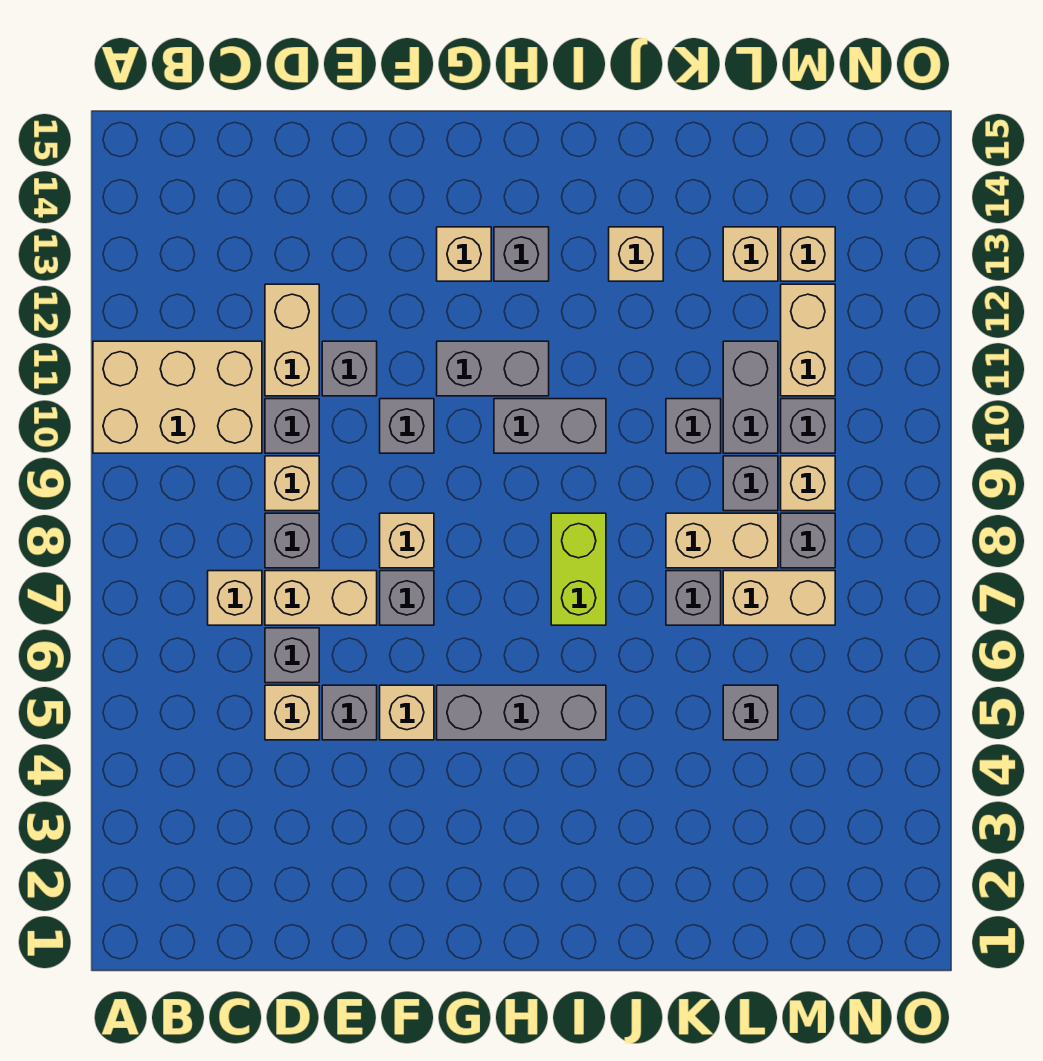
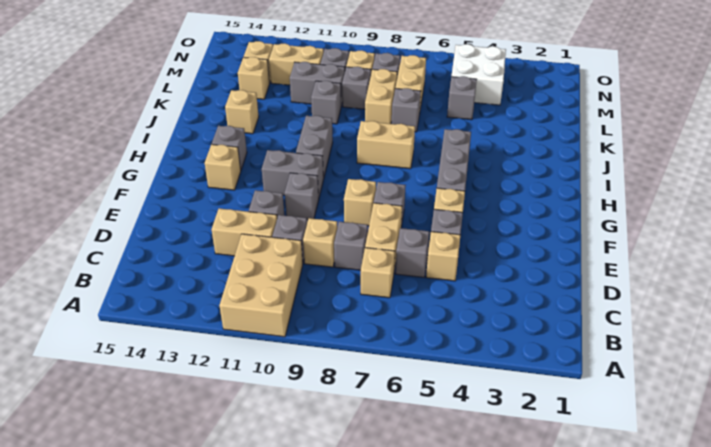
grey brick G11:H11 level 1 -> grey brick G10:G11 level 1
lime brick I7:I8 level 1 -> tan brick I7:I8 level 1
none -> white brick M4:N5 level 1

